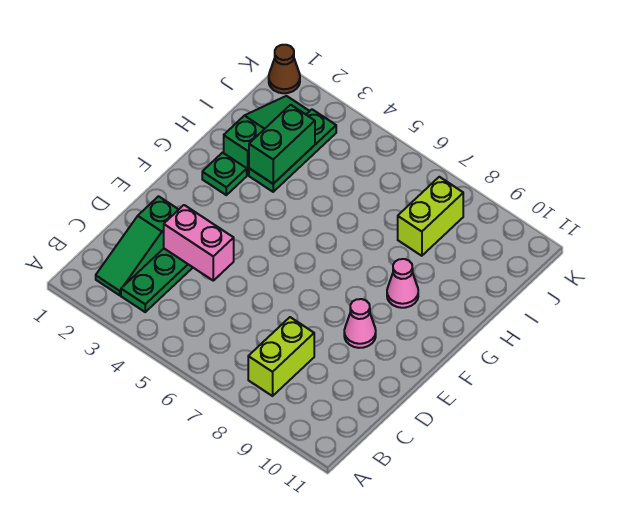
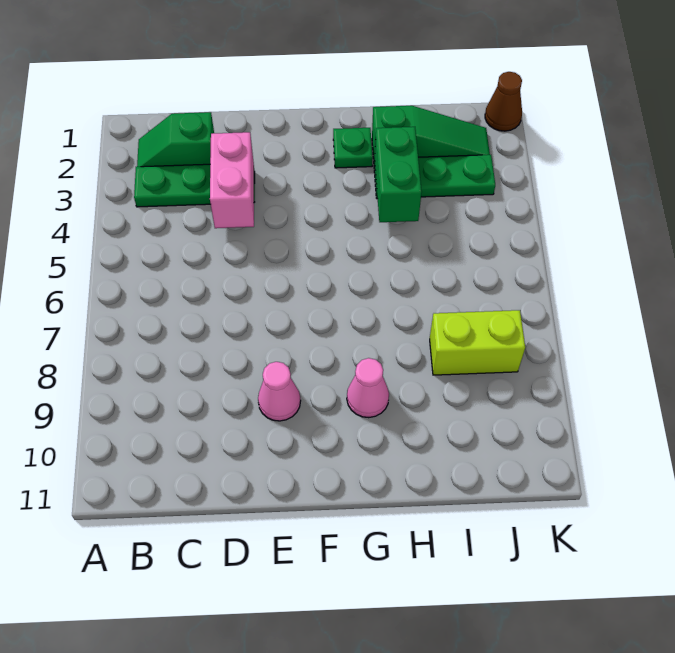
green slope B2:D2 level 1 top D -> green slope B2:C2 level 1 top C
lime brick B8:C8 level 1 -> none
green brick H3:I3 level 2 -> green brick H3:H4 level 2

